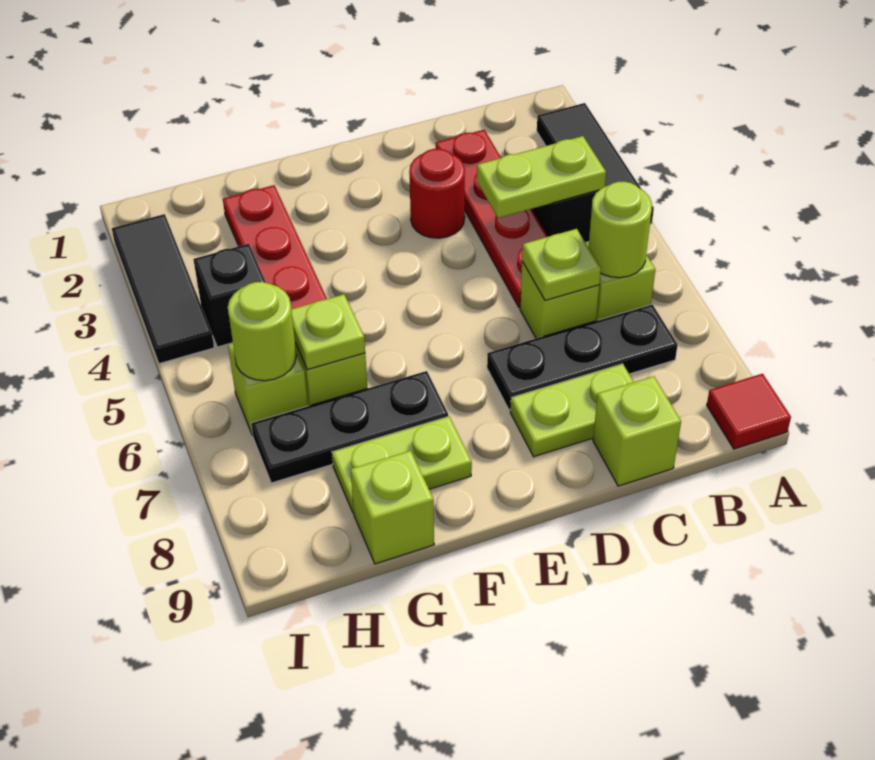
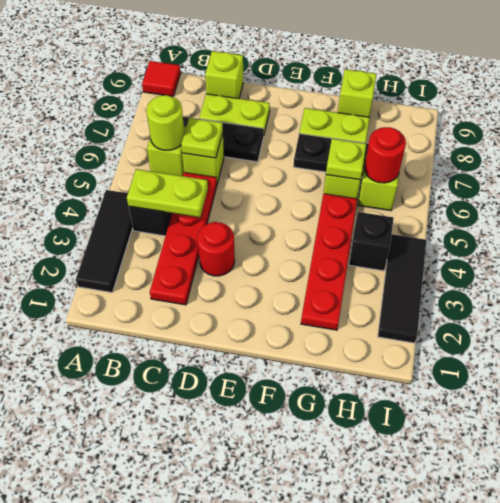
lime round brick H6 level 2 -> red round brick H6 level 2

